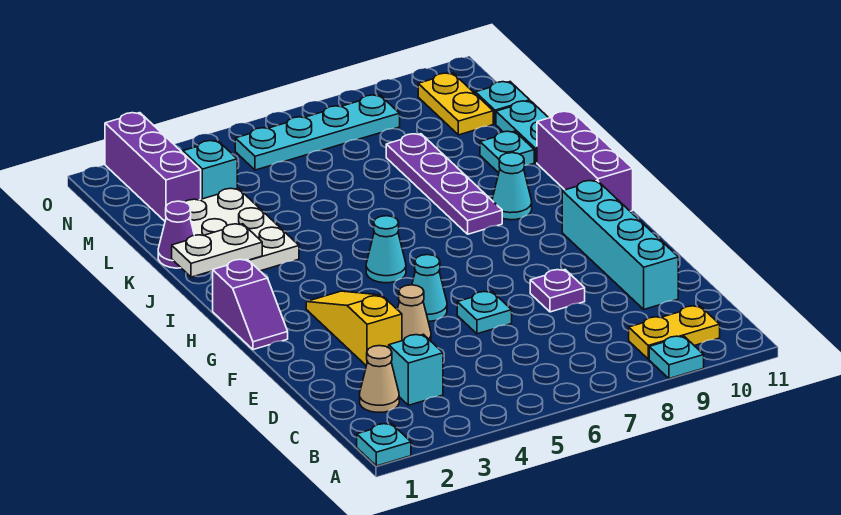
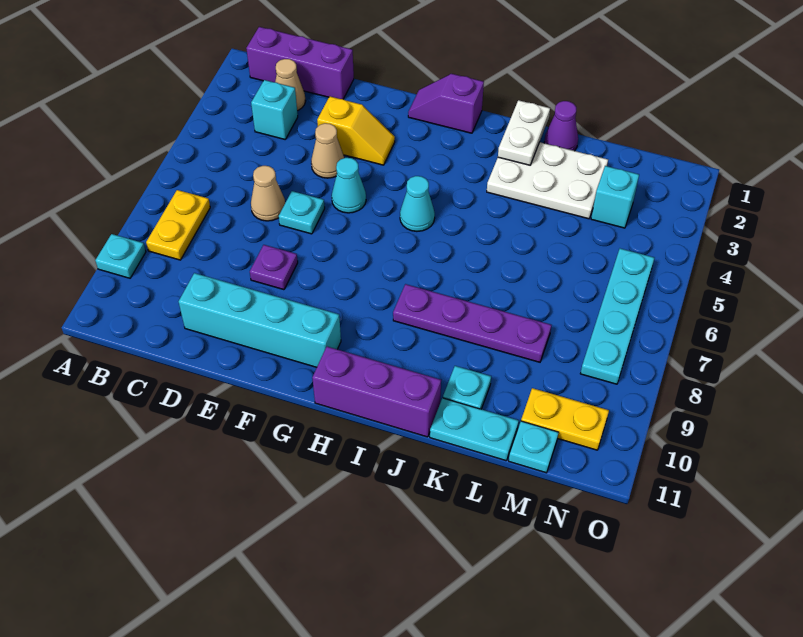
cyan plate A1 level 1 -> none
yellow plate B9:B10 level 1 -> yellow plate B7:B8 level 1
none -> tan cone D6 level 1
yellow slope E3:G3 level 1 top E -> yellow slope E3:F3 level 1 top E
cyan cone I9 level 1 -> none
purple brick M2:O2 level 1 -> purple brick B1:D1 level 1

